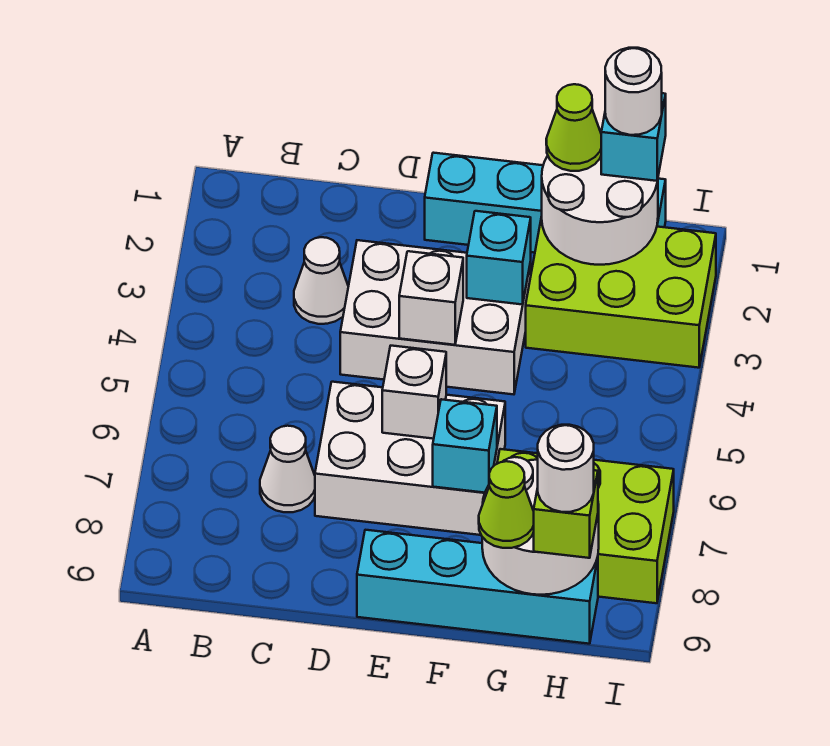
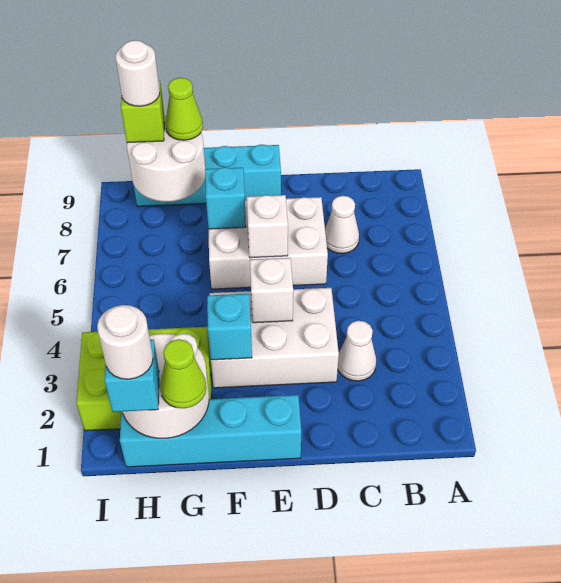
lime brick G7:I8 level 1 -> none

